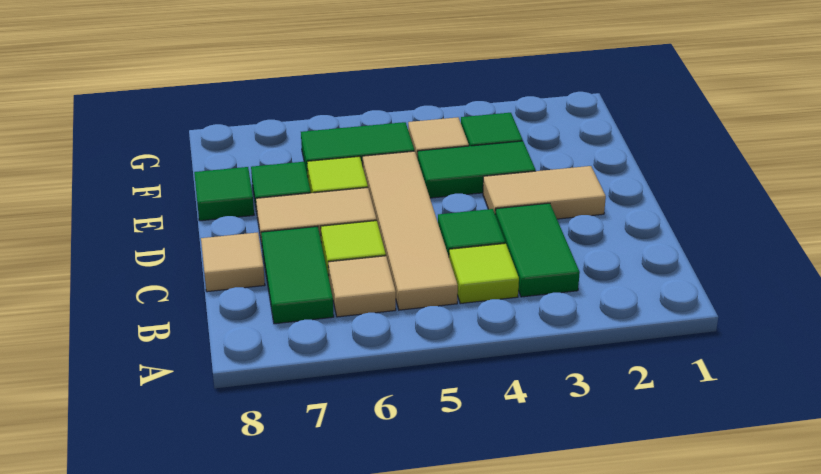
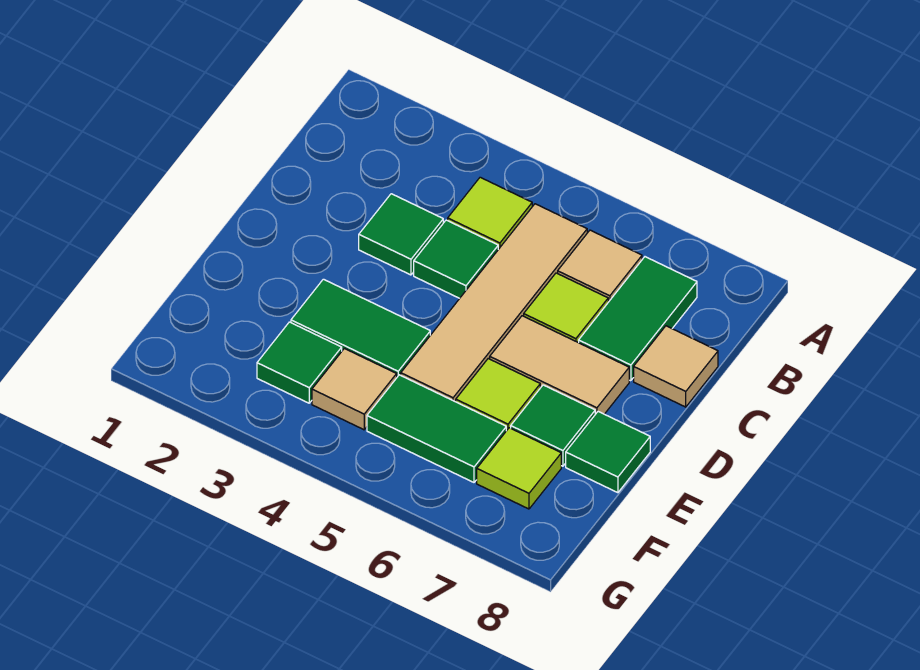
green tile B3:C3 level 1 -> green tile C3 level 1
tan tile D2:D3 level 1 -> none
none -> lime tile F7 level 1

